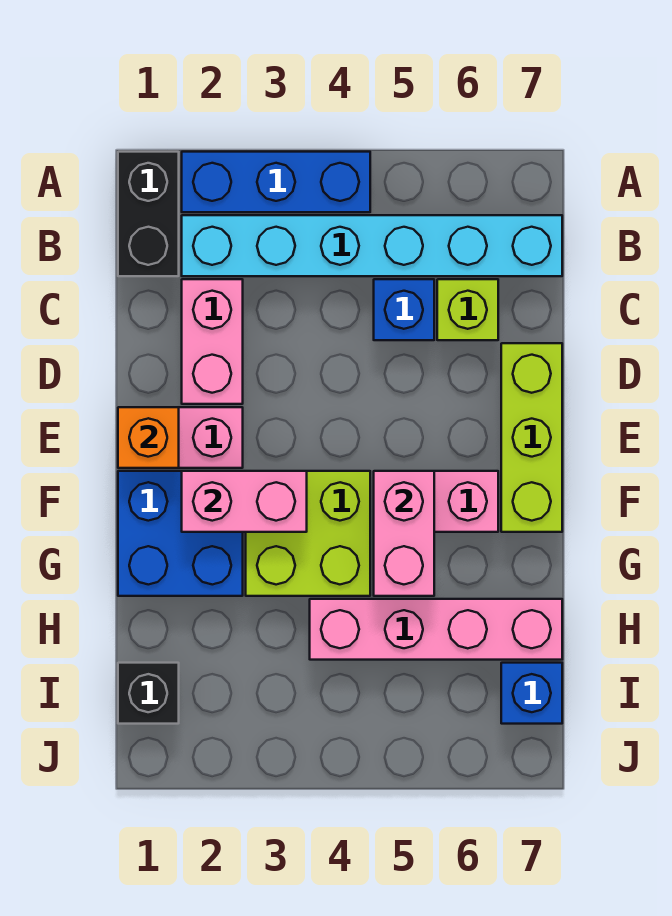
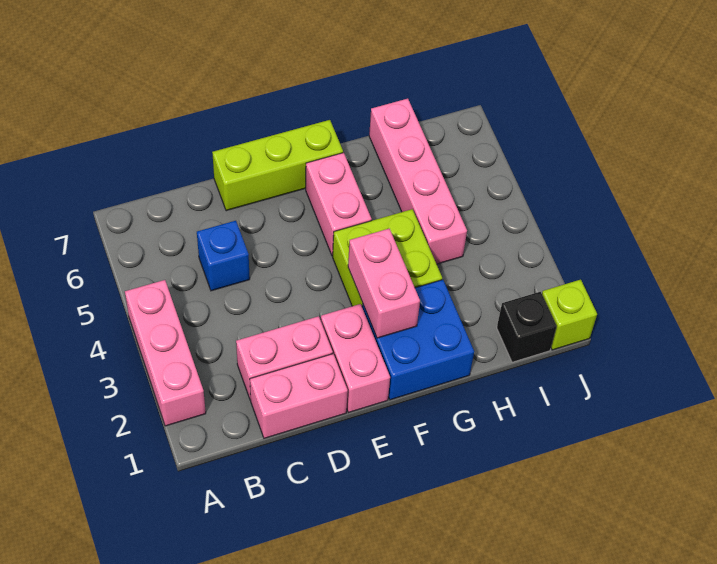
black brick A1:B1 level 1 -> none
blue brick A2:A4 level 1 -> pink brick A2:A4 level 1
cyan brick B2:B7 level 1 -> none
lime brick C6 level 1 -> lime brick J1 level 1
orange brick E1 level 2 -> none
pink brick F5:G5 level 2 -> pink brick C1:D1 level 1
blue brick I7 level 1 -> none

